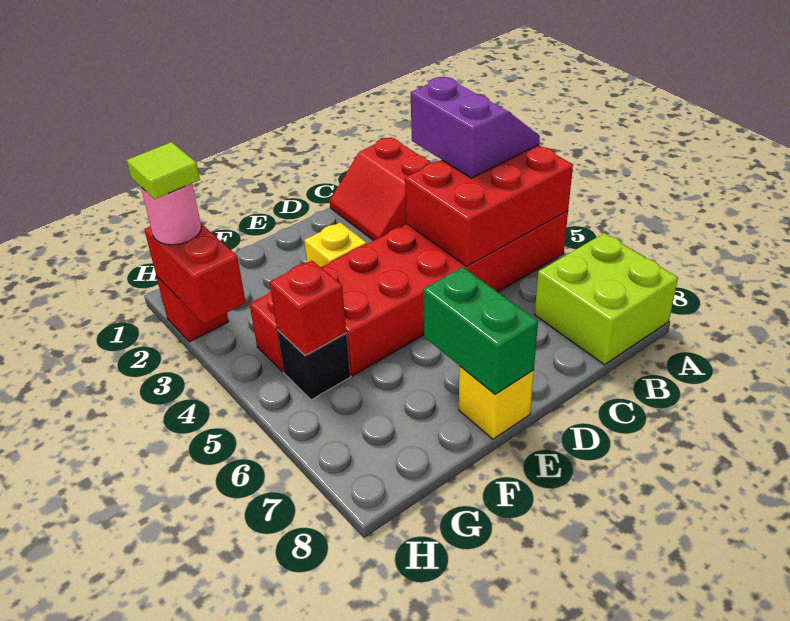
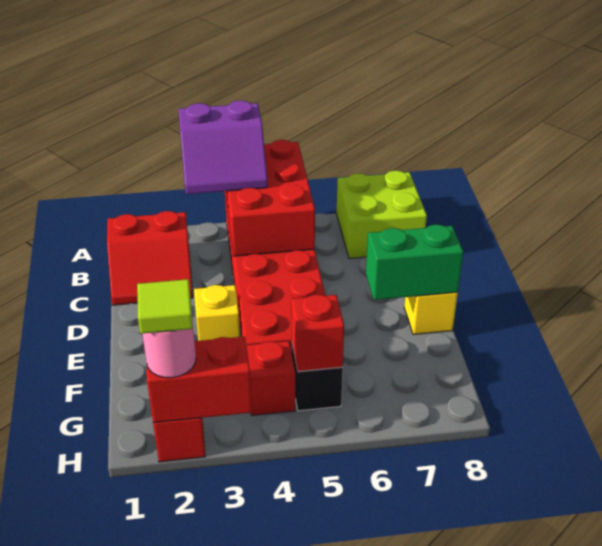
purple slope A3:B4 level 3 top B -> purple slope A3:B4 level 3 top A

